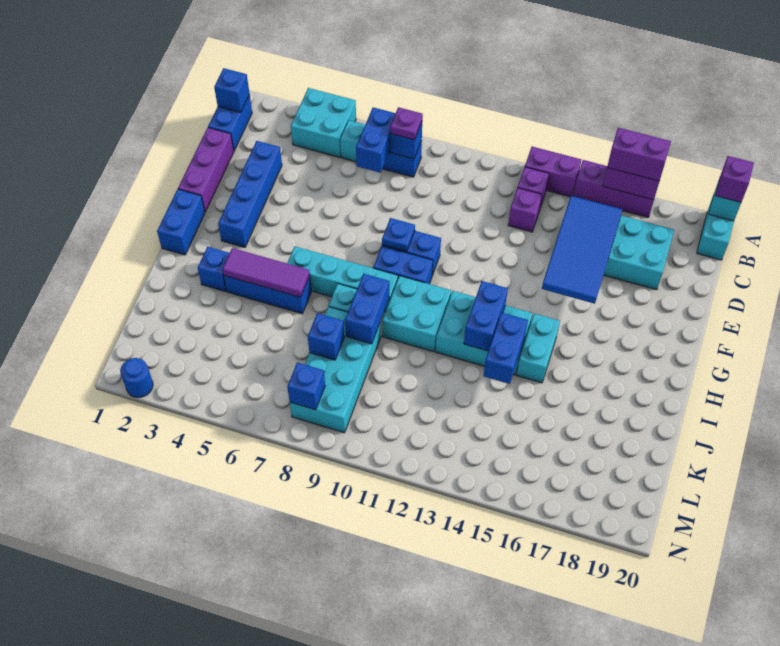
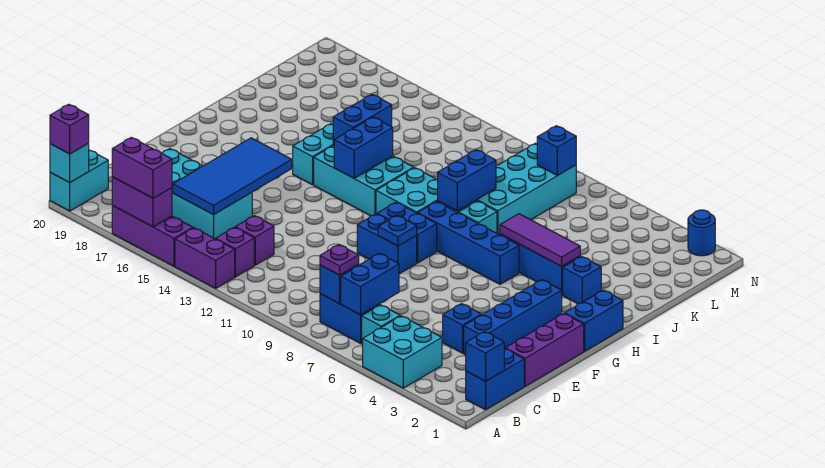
cyan brick H6:H9 level 1 -> blue brick H6:H9 level 1
blue brick K8 level 2 -> blue brick D4 level 1

